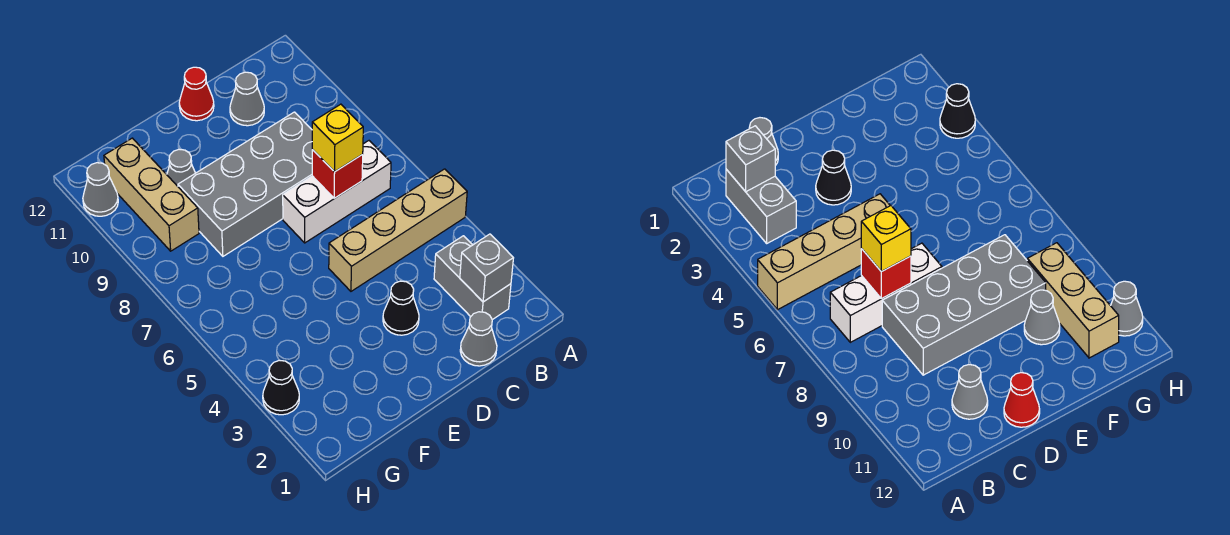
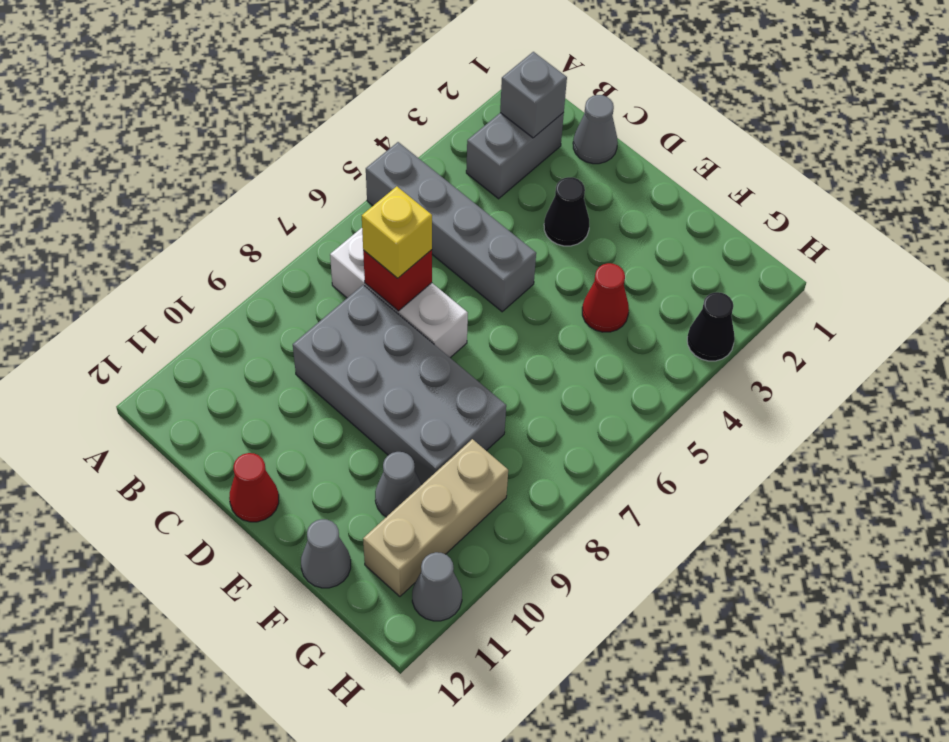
tan brick A5:D5 level 1 -> grey brick A5:D5 level 1
grey cone C11 level 1 -> grey cone F12 level 1
none -> red cone F4 level 1

